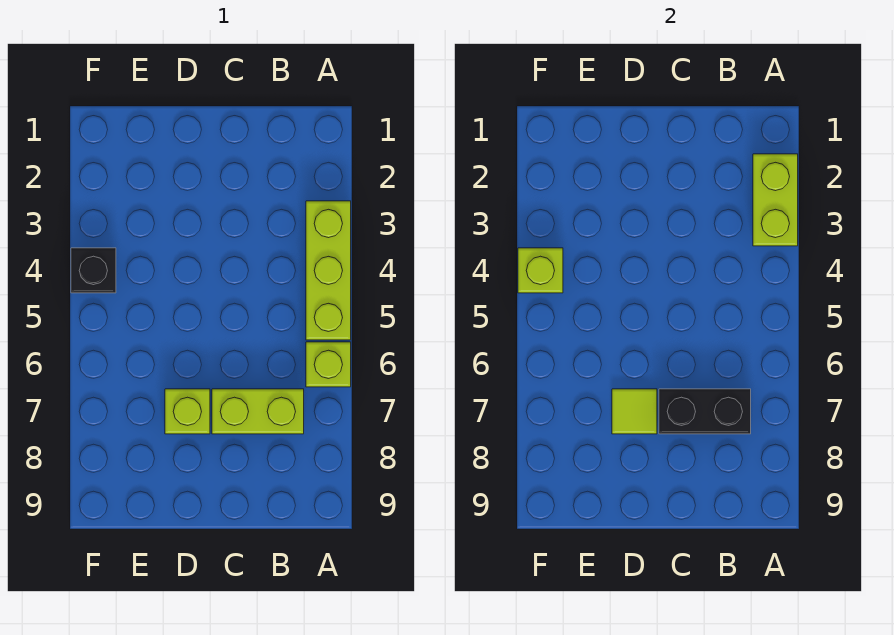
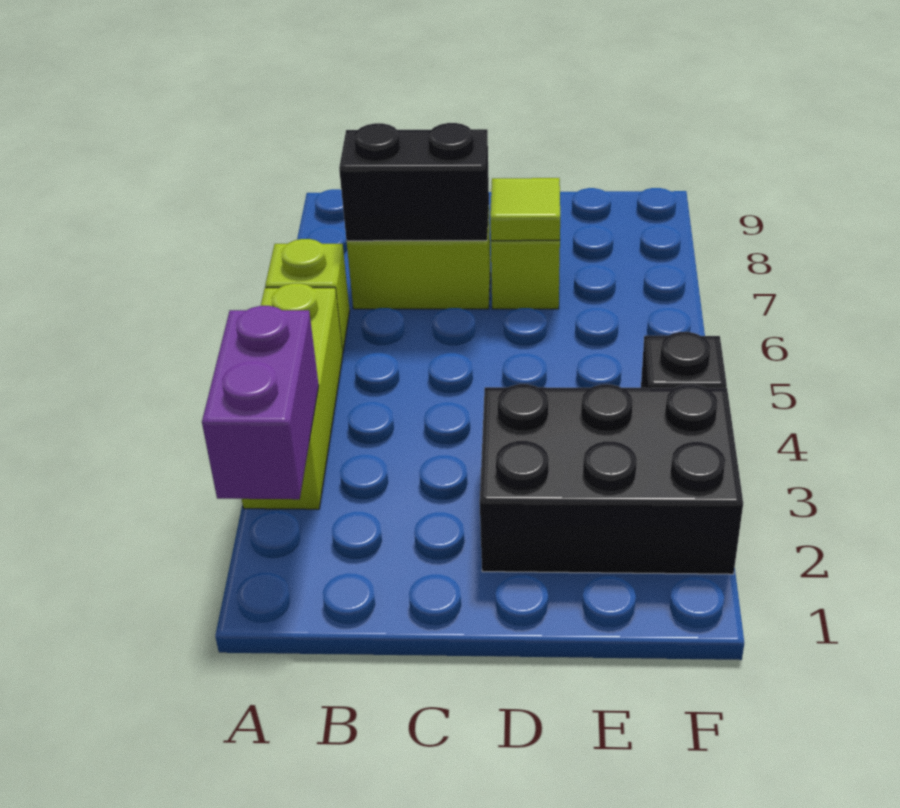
lime brick A2:A3 level 2 -> purple brick A2:A3 level 2
none -> black brick D2:F3 level 1
lime brick F4 level 2 -> none

